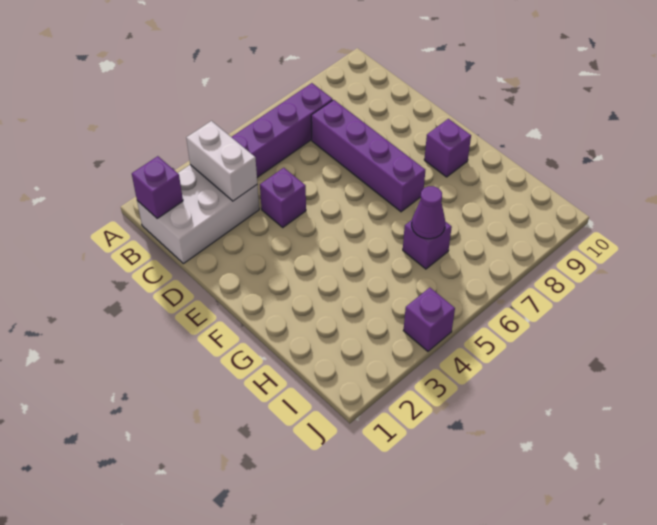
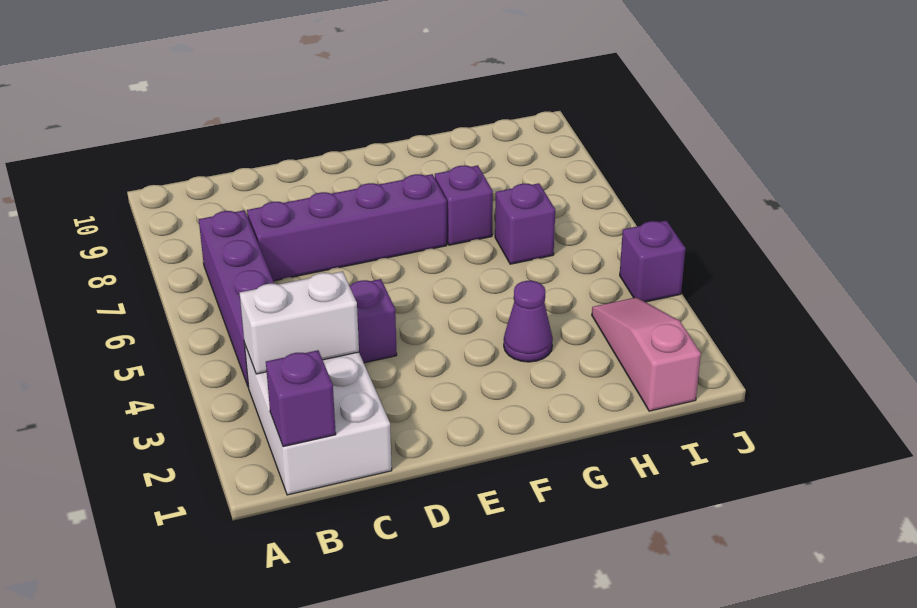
purple brick F9 level 1 -> purple brick G7 level 1
purple cone H6 level 2 -> purple cone G3 level 1
none -> pink slope I1:I3 level 1 top 1

